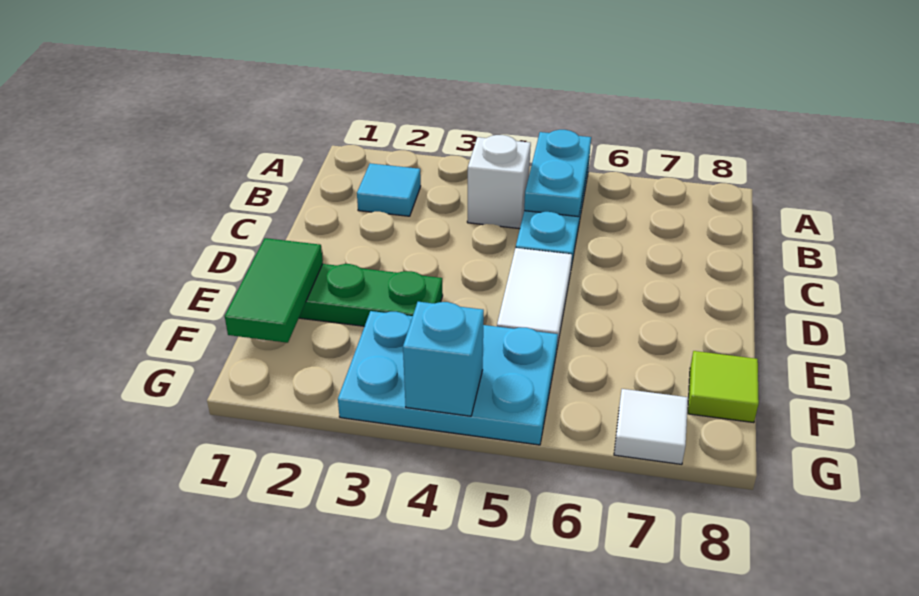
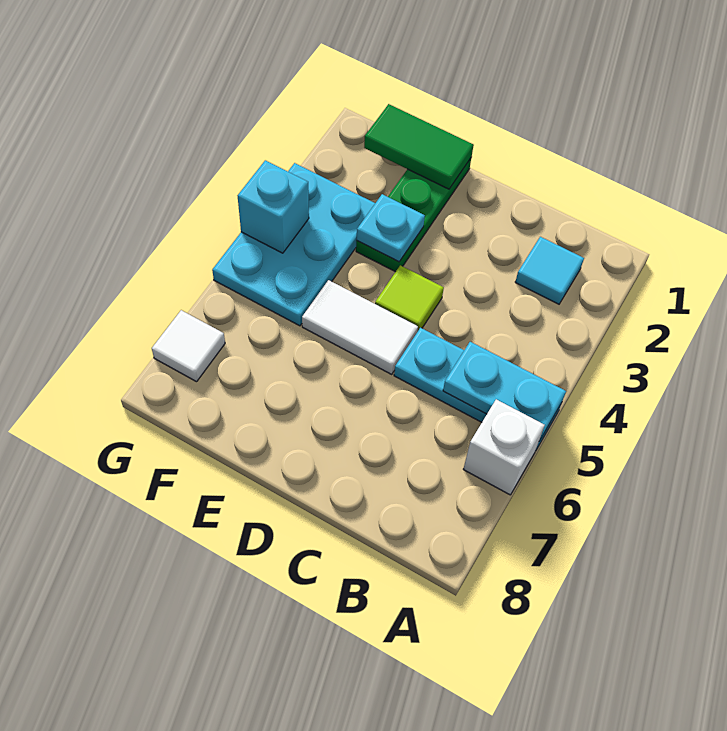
white brick B4 level 1 -> white brick A6 level 1
none -> cyan plate E3 level 2
lime tile F8 level 1 -> lime tile D4 level 1

